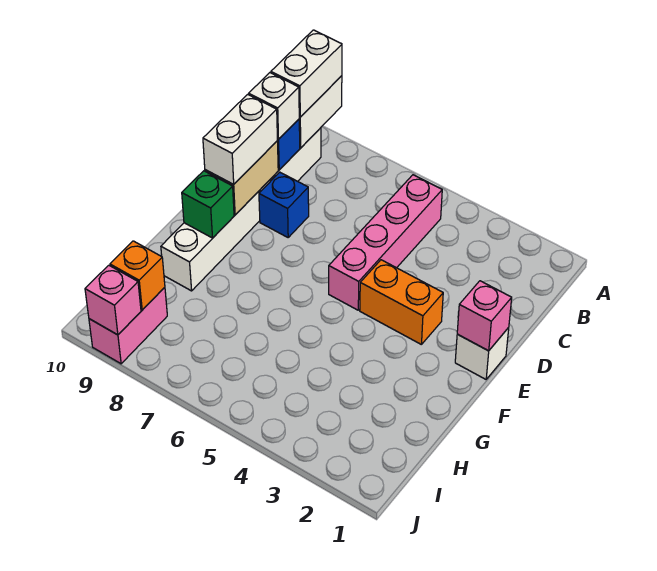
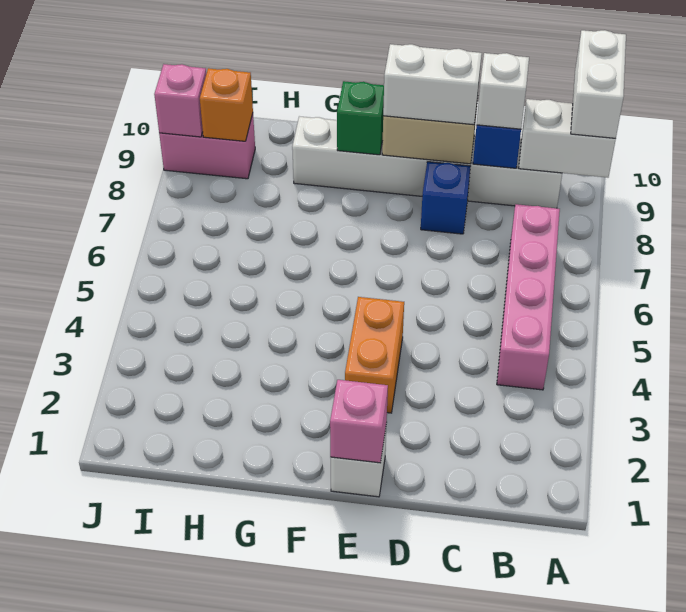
white brick A9:B9 level 3 -> white brick A9:A10 level 3
pink brick B5:E5 level 1 -> pink brick B4:B7 level 1

